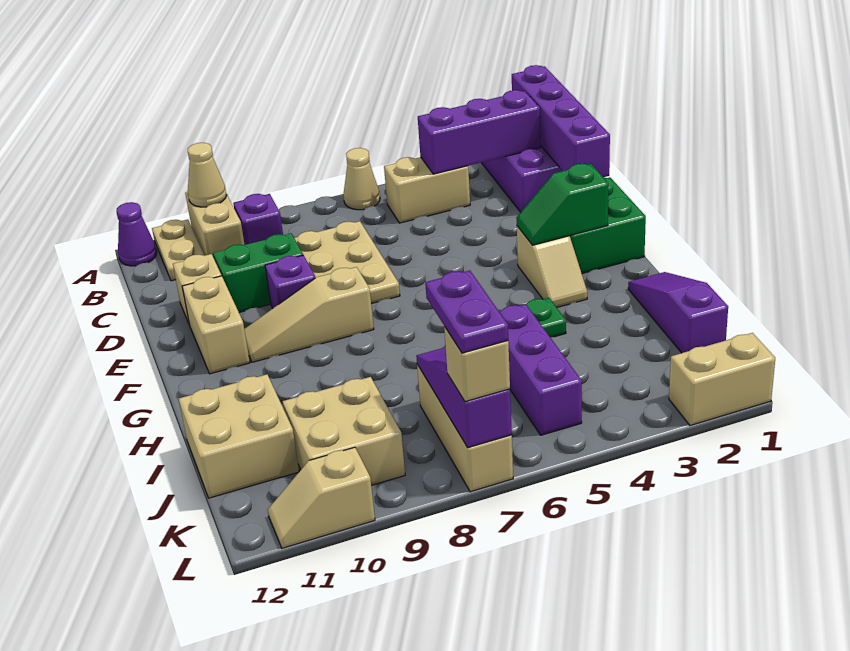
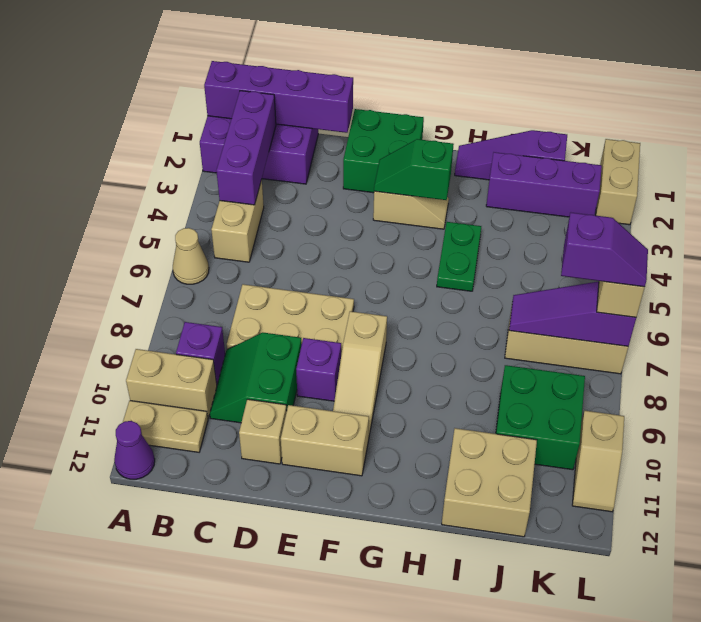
tan cone A10 level 2 -> none
green slope F2:F3 level 2 top 2 -> green slope F3:G3 level 2 top G
purple brick I5:K5 level 1 -> purple brick I2:K2 level 1
tan brick J9:K10 level 1 -> green brick J9:K10 level 1
purple plate K7:L7 level 4 -> purple slope K7:L7 level 4 top K

